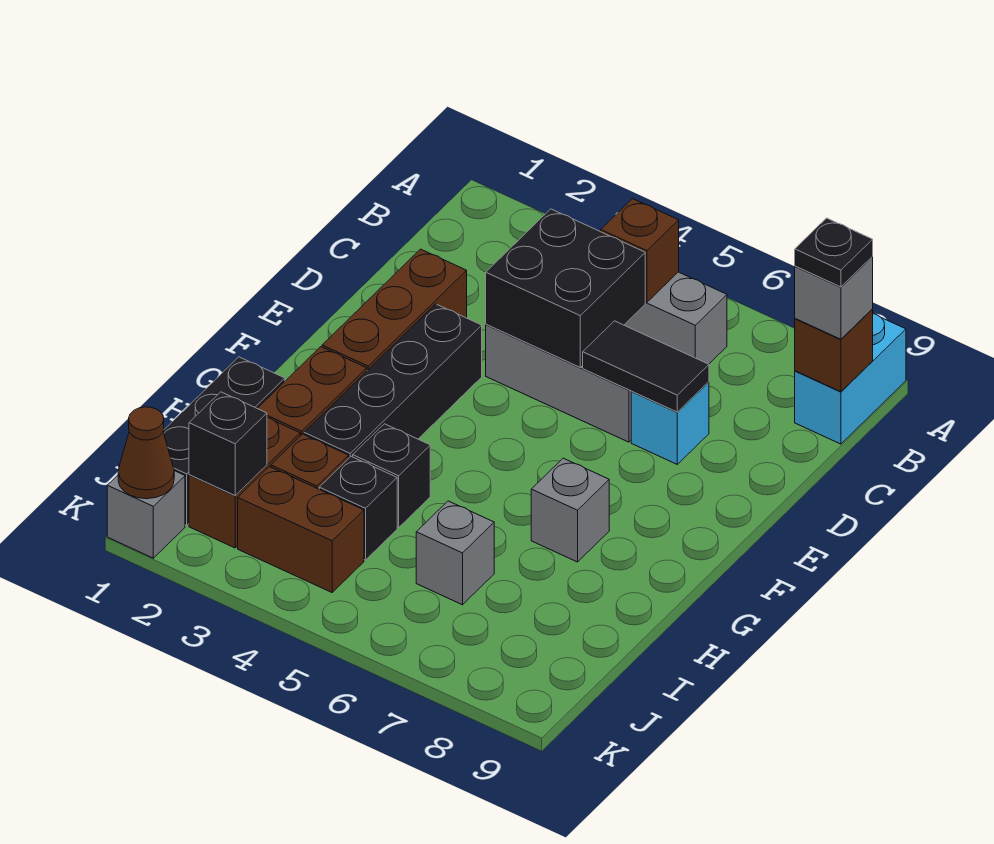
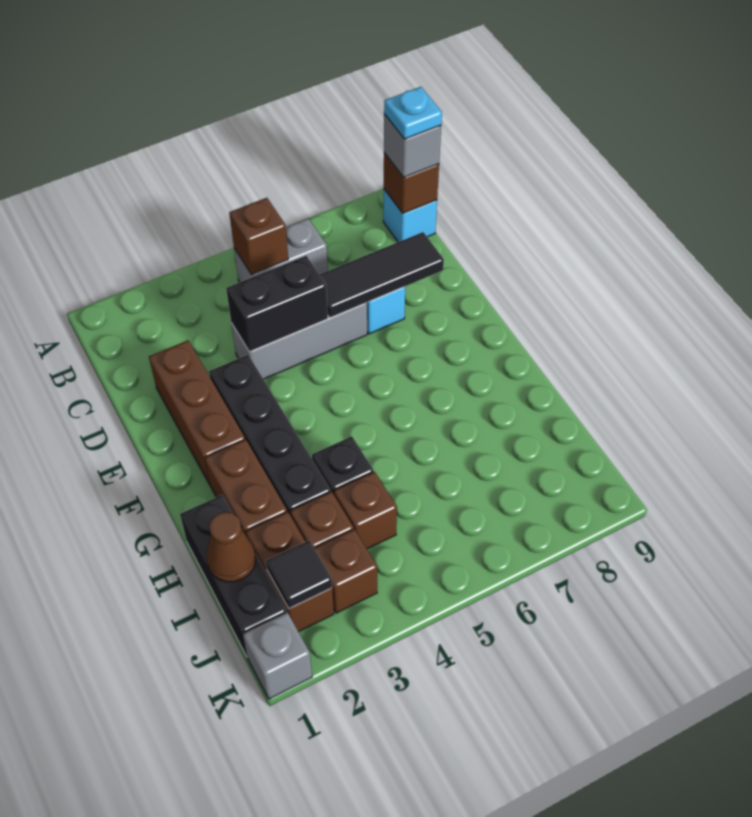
cyan brick A9:B9 level 1 -> cyan brick B9 level 1
black plate B9 level 4 -> cyan plate B9 level 4
black brick C4:D5 level 2 -> black brick D4:D5 level 2
black tile D6:D7 level 2 -> black tile D6:D8 level 2
grey brick G7 level 1 -> none
black brick I4 level 1 -> brown brick I4 level 1
grey brick I6 level 1 -> none
black brick J2 level 2 -> black tile J2 level 2
brown brick J3:J4 level 1 -> brown brick J3 level 1
brown cone K1 level 2 -> brown cone I1 level 2

